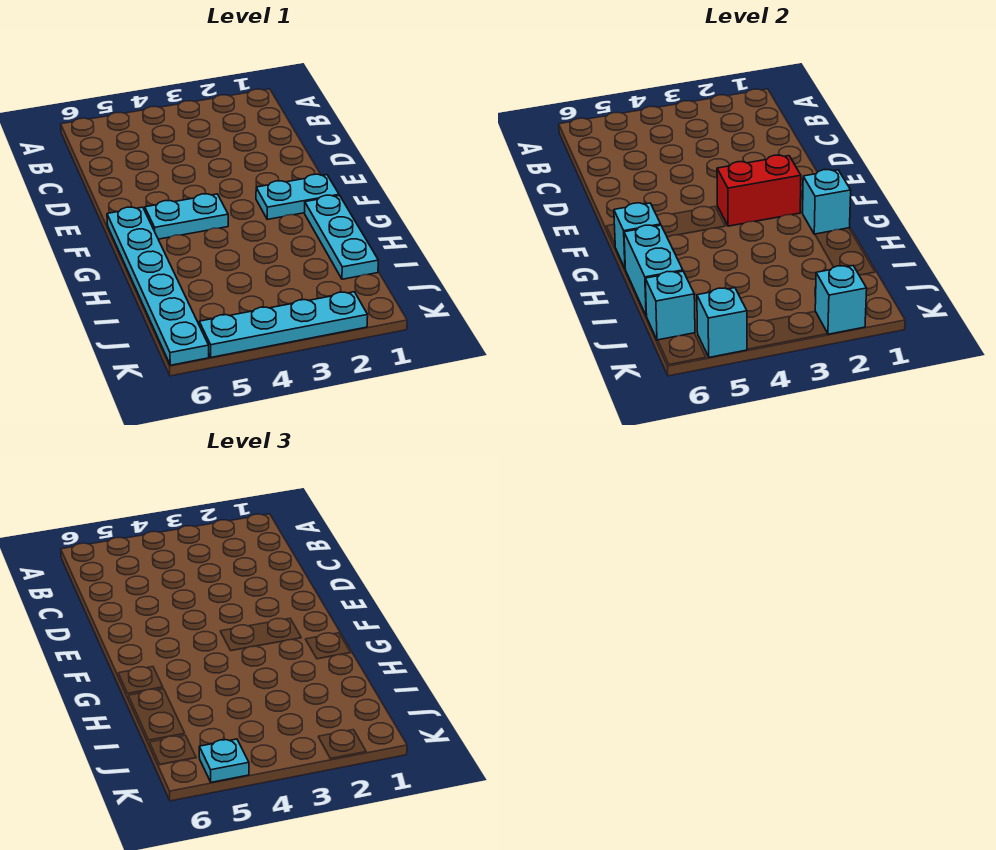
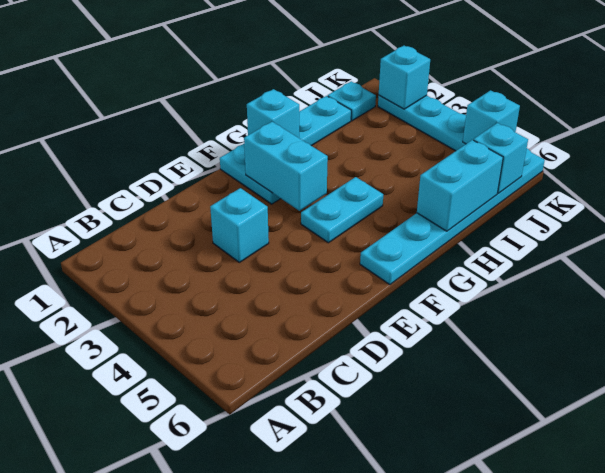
red brick F2:F3 level 2 -> cyan brick F2:F3 level 2
cyan plate F4:F5 level 1 -> cyan plate F4:G4 level 1
cyan brick G6 level 2 -> cyan brick D3 level 1
cyan plate K5 level 3 -> cyan plate J1 level 1

